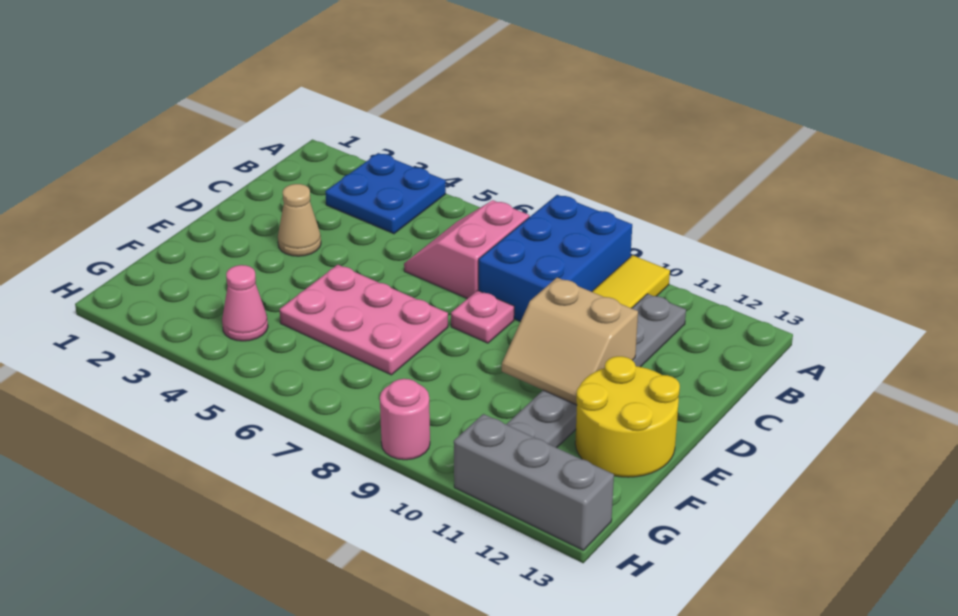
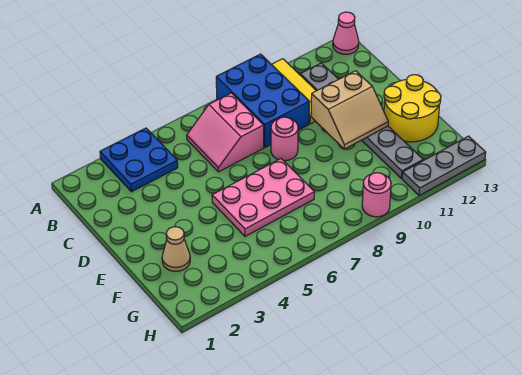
tan cone D3 level 1 -> tan cone F2 level 1
pink plate D8 level 1 -> pink round brick D8 level 1
pink cone G4 level 1 -> pink cone A13 level 1
grey brick H11:H13 level 1 -> grey plate H11:H13 level 1

